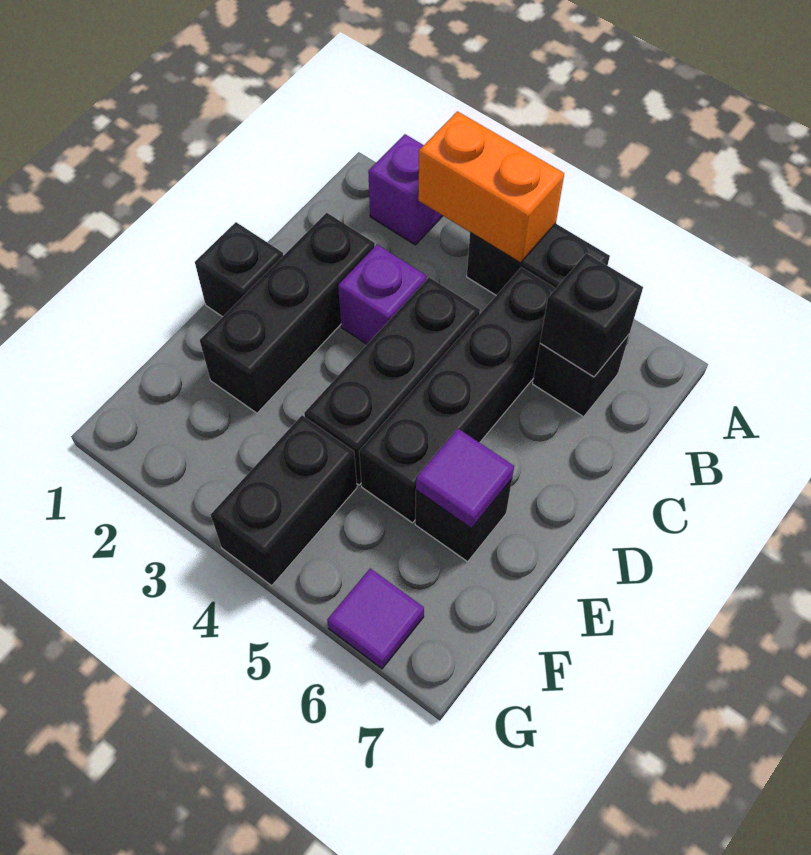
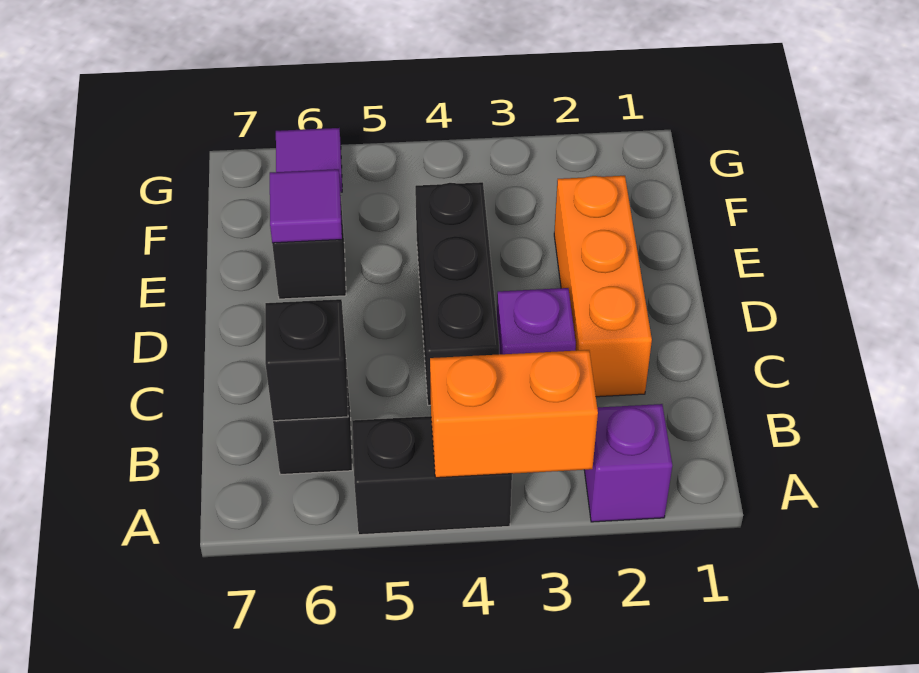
black brick B5:E5 level 1 -> none
black brick C2:E2 level 1 -> orange brick C2:E2 level 1
black brick D1 level 1 -> none
black brick F4:G4 level 1 -> none

